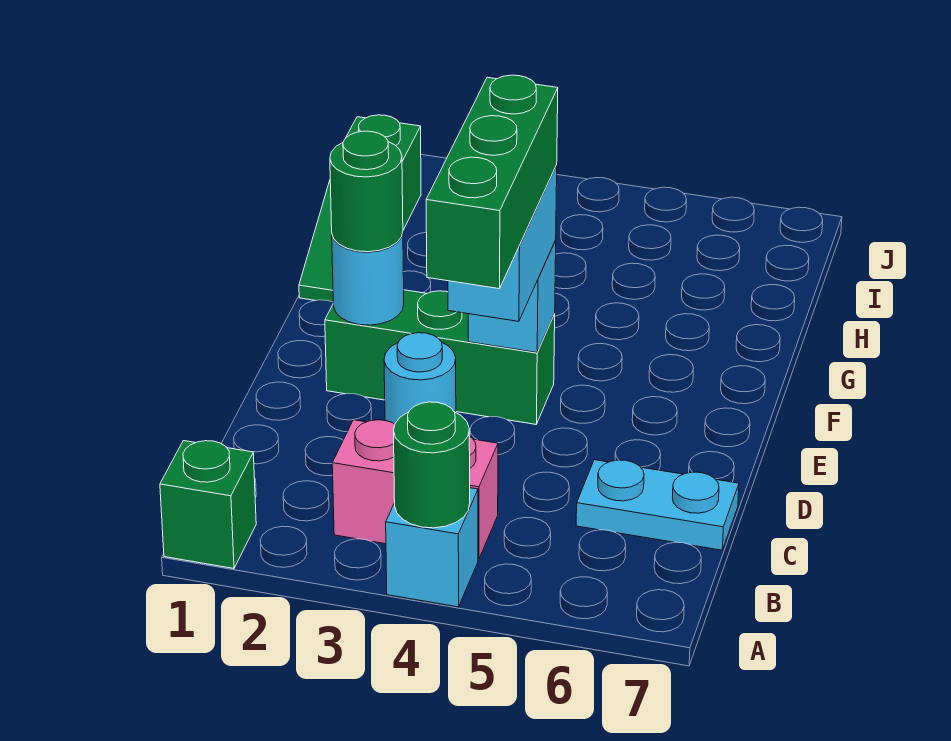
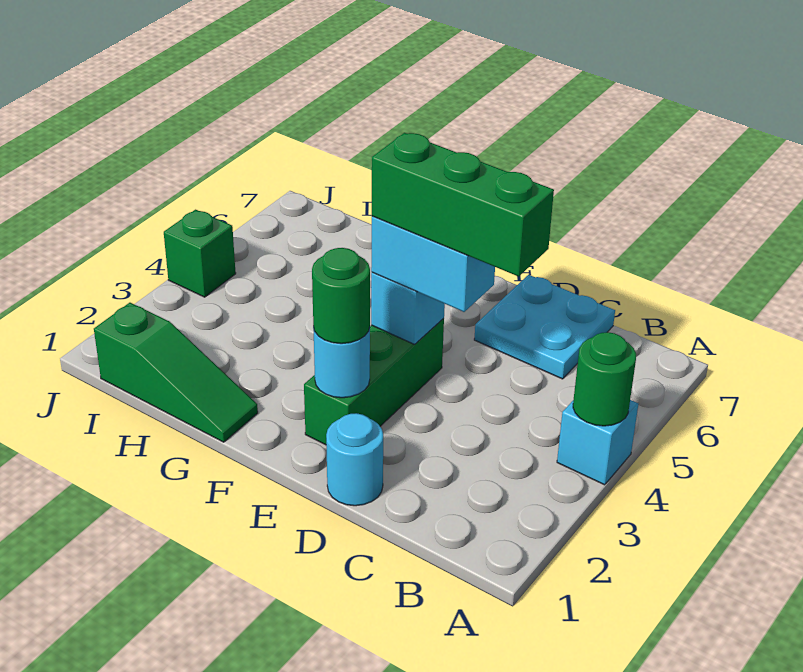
green brick A1 level 1 -> green brick J4 level 1
pink brick B3:B4 level 1 -> none
cyan plate C6:C7 level 1 -> cyan plate C6:D7 level 1
cyan round brick D3 level 1 -> cyan round brick D1 level 1

